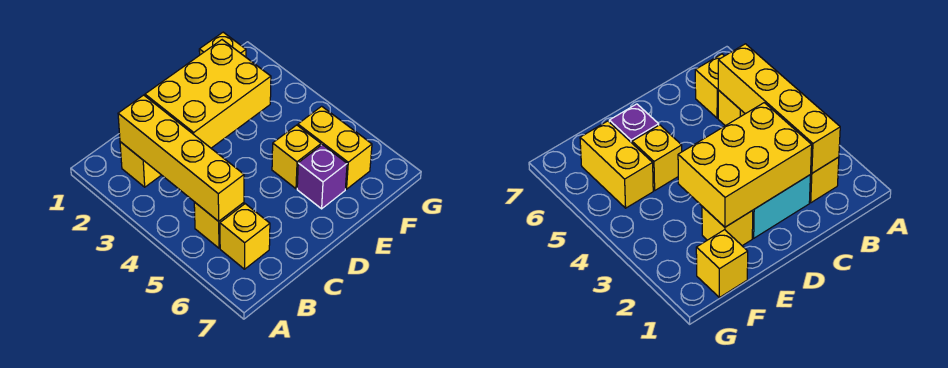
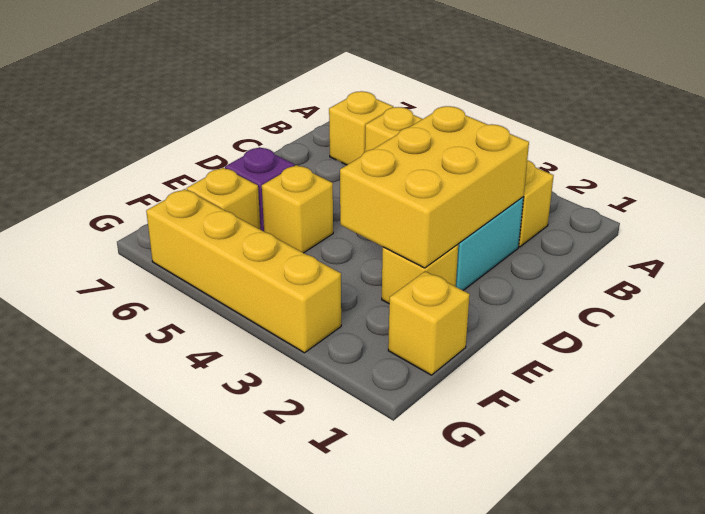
yellow brick B2:B5 level 2 -> yellow brick G3:G6 level 1
yellow brick F5:F6 level 1 -> yellow brick F6 level 1

